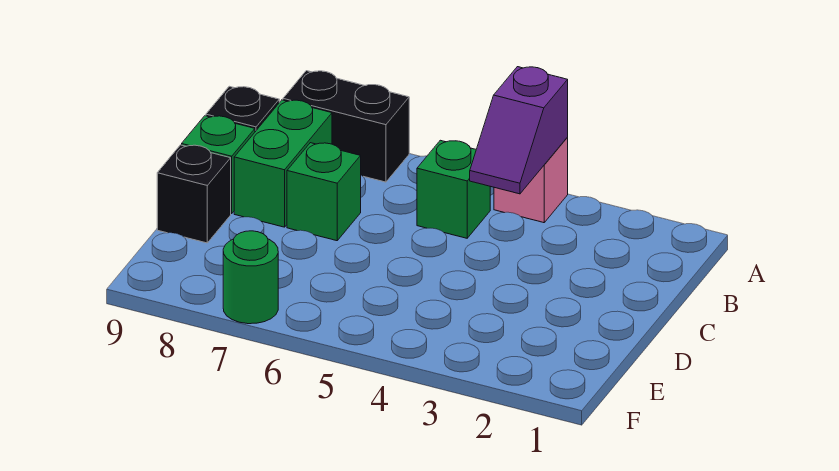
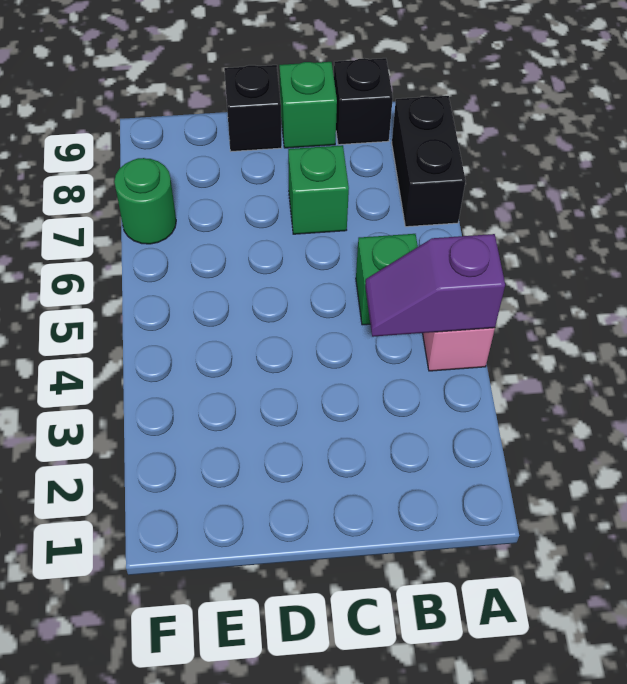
green brick B8:C8 level 1 -> none

